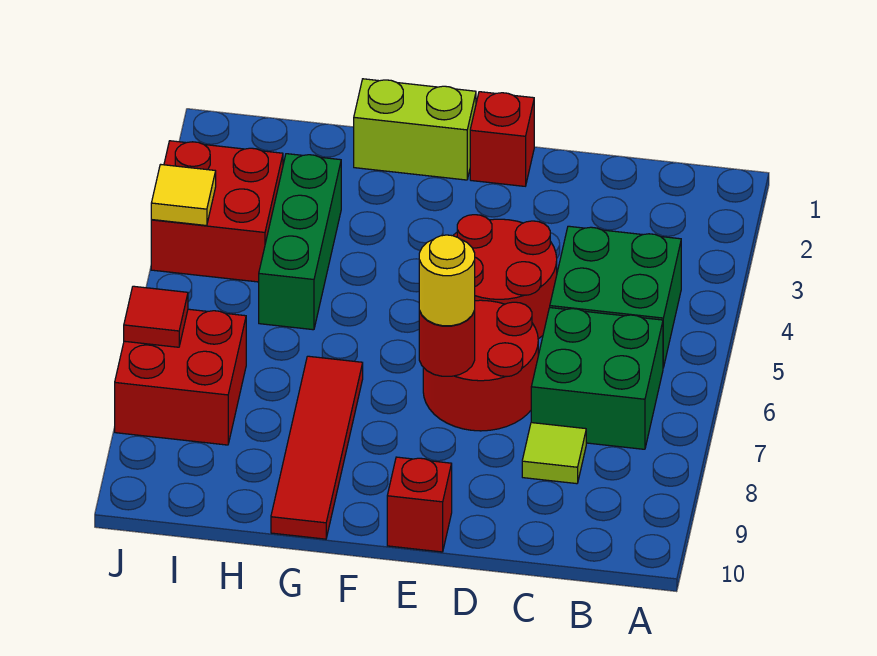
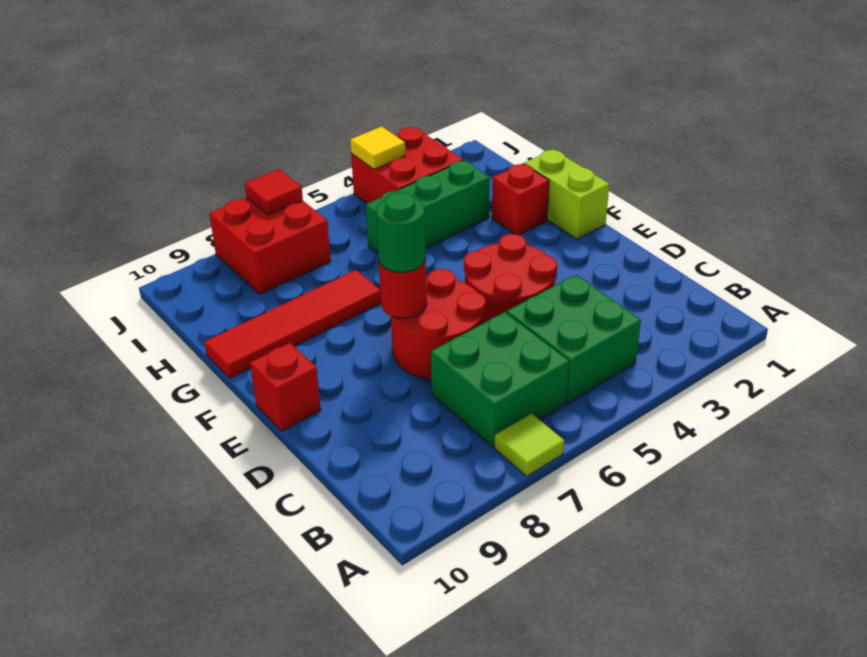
lime tile C8 level 1 -> lime tile A7 level 1
red brick E1 level 1 -> red brick G2 level 1
yellow round brick E7 level 3 -> green round brick E7 level 3

